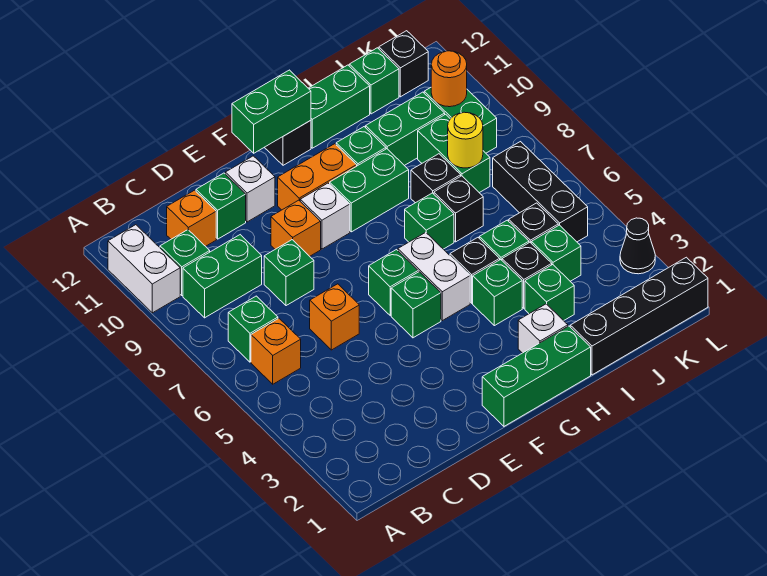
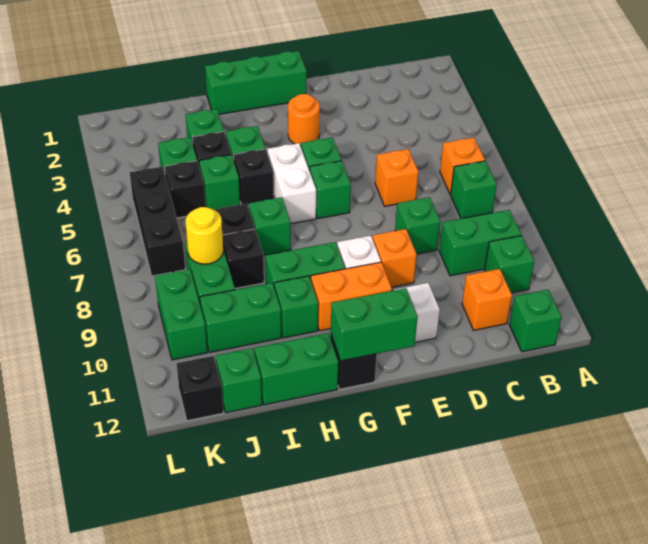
white brick A10:A11 level 1 -> none
green brick D11 level 1 -> green brick B12 level 1
white brick H2 level 1 -> none
black brick I1:L1 level 1 -> none
orange round brick K10 level 2 -> orange round brick F3 level 1
black cone L3 level 1 -> none

